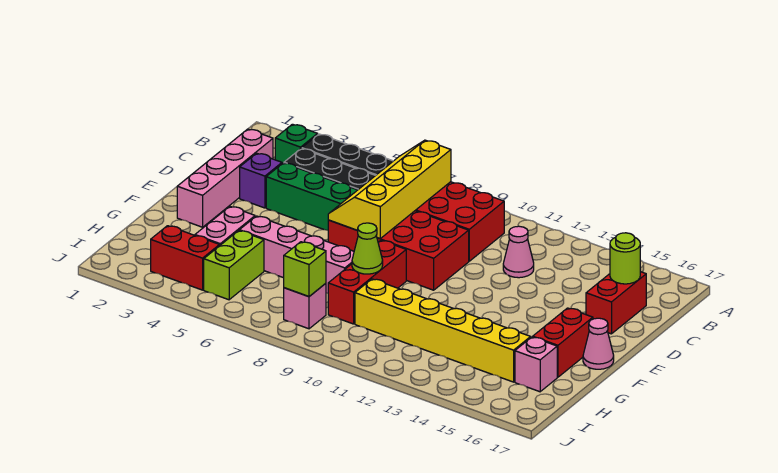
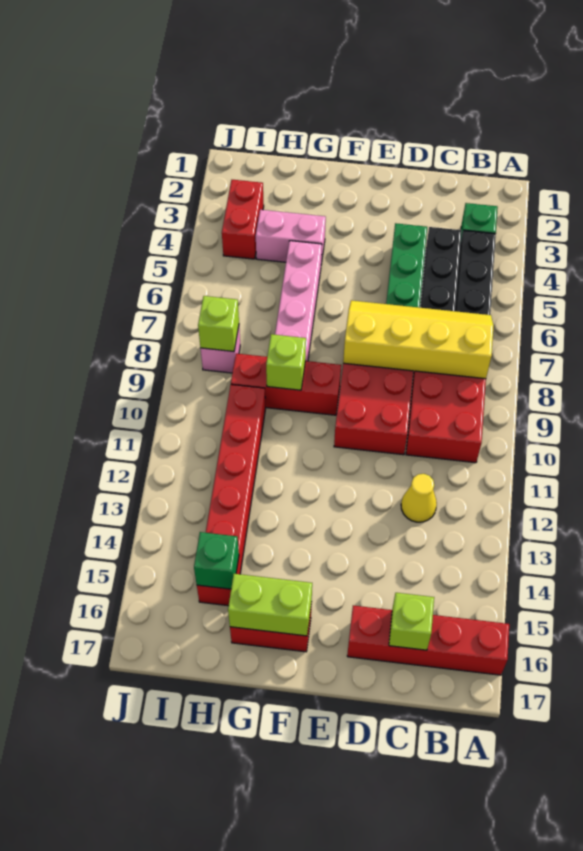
pink brick C2:F2 level 1 -> none
pink cone C12 level 1 -> yellow cone C12 level 1
red brick C16:D16 level 1 -> red brick A16:D16 level 1
lime round brick C16 level 2 -> lime brick C16 level 2
purple brick D3 level 1 -> none
pink cone F17 level 1 -> none
lime cone G9 level 2 -> lime brick G9 level 2
lime brick H5:I5 level 1 -> lime brick F16:G16 level 2
yellow brick H10:H15 level 1 -> red brick H10:H15 level 1
none -> green brick H15 level 2
pink brick H16 level 1 -> none

